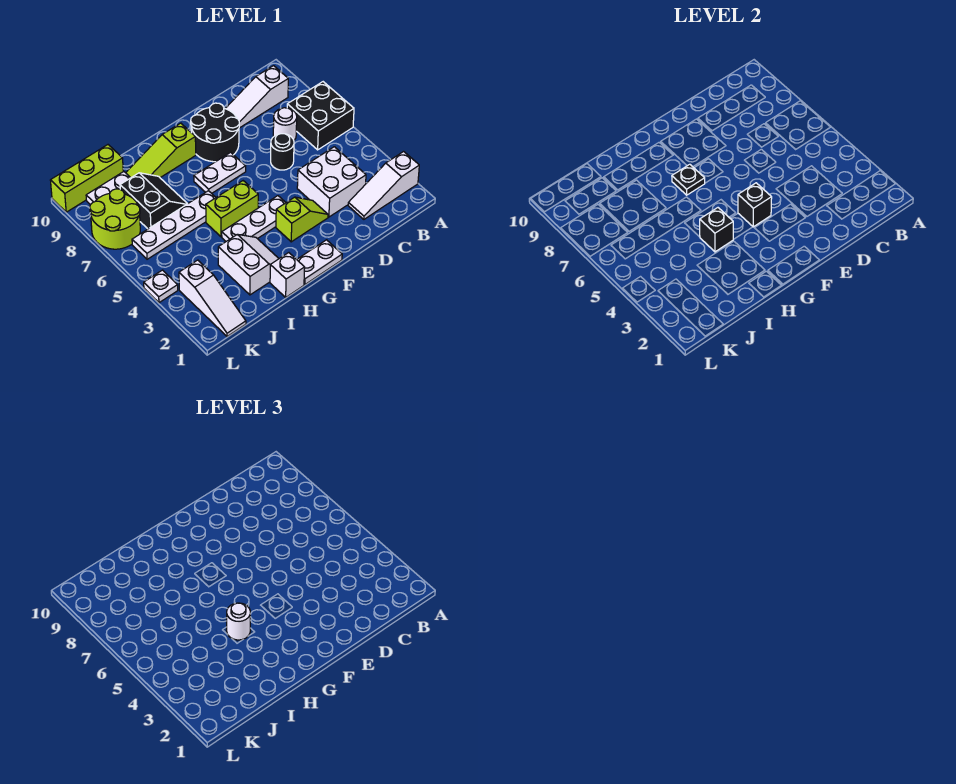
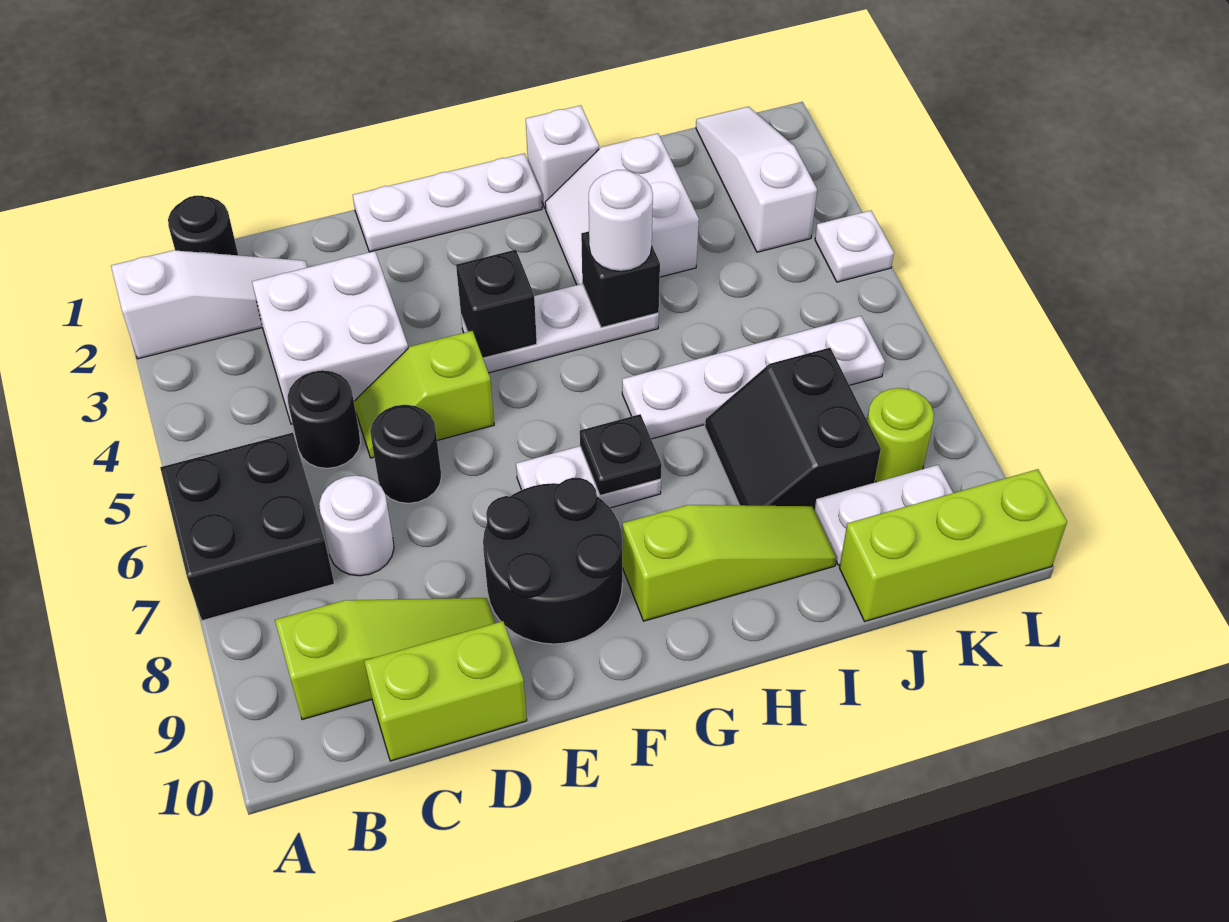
none -> black round brick B1 level 1
white slope B9:D9 level 1 top B -> lime slope B9:D9 level 1 top B
none -> black round brick C5 level 1
lime slope E3:F3 level 1 top F -> lime slope D5:E5 level 1 top E
white plate F1:G1 level 1 -> white plate E1:G1 level 1
lime brick G5:H5 level 1 -> lime brick C10:D10 level 1
lime round brick K7:L8 level 1 -> lime round brick K8 level 1

